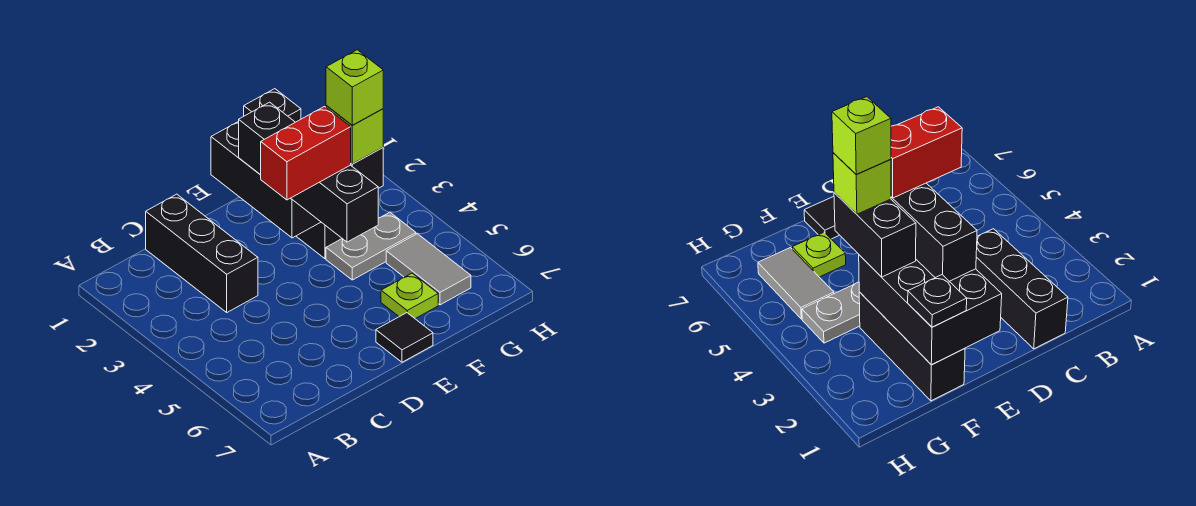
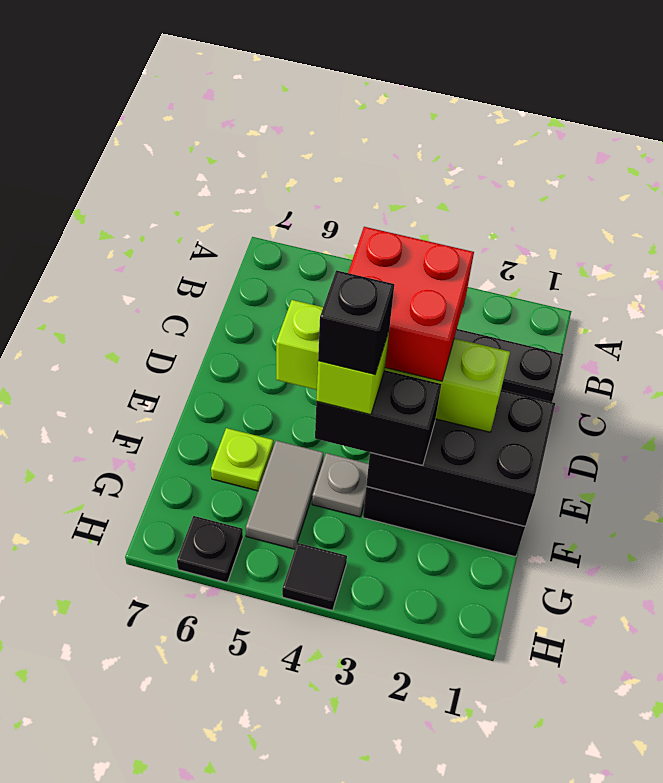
red brick D4:E4 level 4 -> red brick D3:E4 level 4
black brick E2:E5 level 3 -> lime brick E2:E5 level 3
black tile E7 level 1 -> black tile H4 level 1
black plate F1 level 3 -> black plate H6 level 1
grey plate F4:G4 level 1 -> grey plate F4 level 1
lime brick F4 level 5 -> black brick F4 level 5
grey tile G5:G6 level 1 -> grey tile F5:G5 level 1

